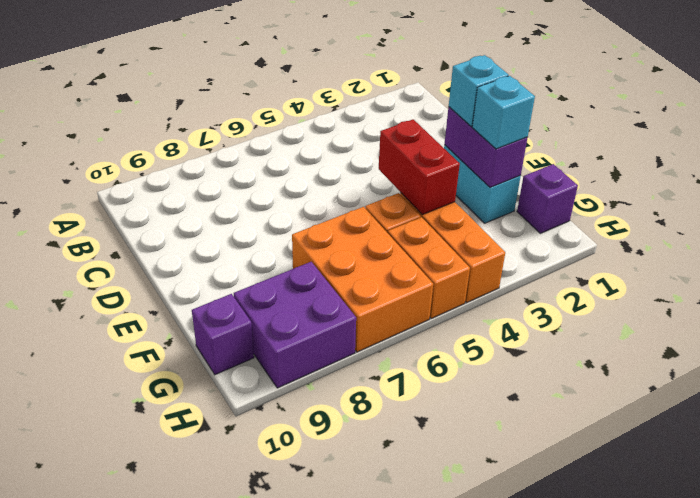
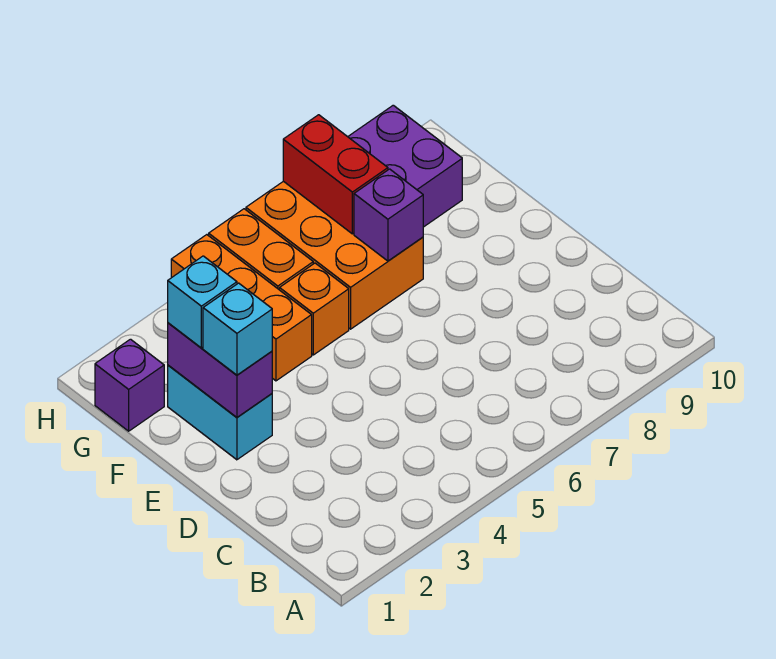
red brick E4:F4 level 2 -> red brick G7:H7 level 2
purple brick G10 level 1 -> purple brick F7 level 2

